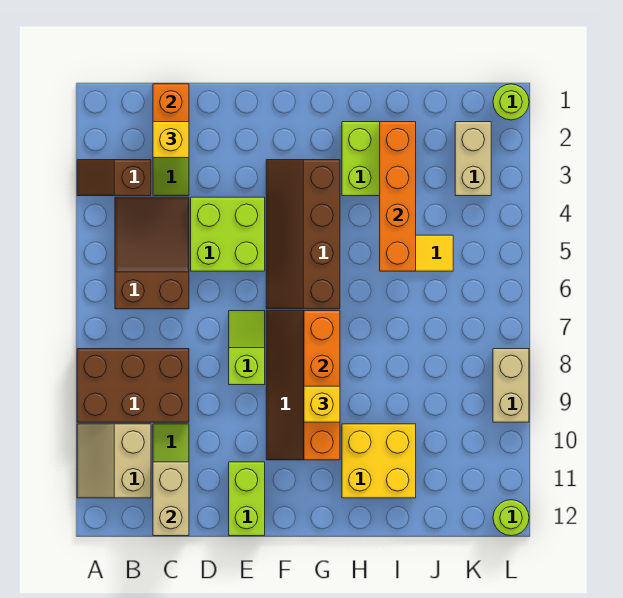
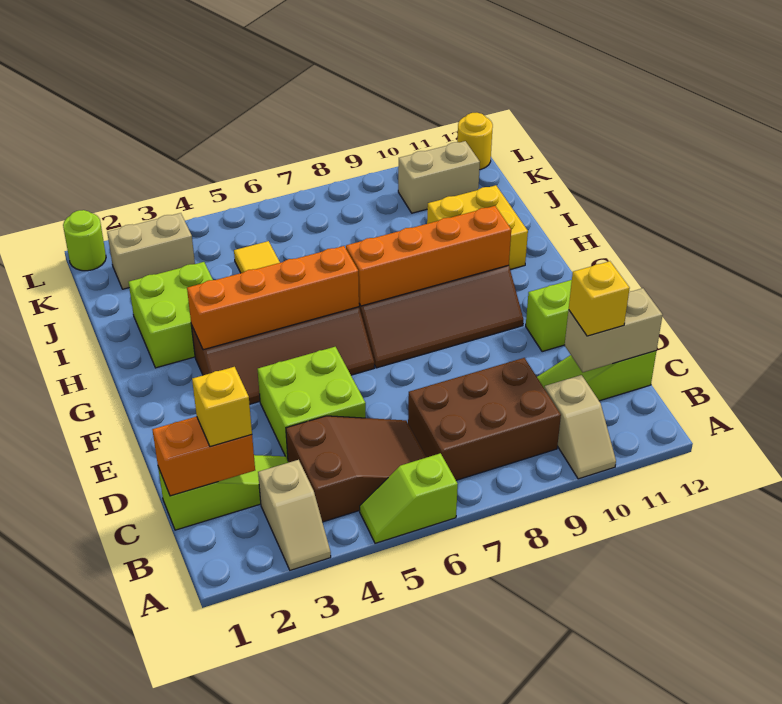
brown slope A3:B3 level 1 top B -> tan slope A3:B3 level 1 top B
brown brick A8:C9 level 1 -> brown brick B7:C9 level 1
tan slope A10:B11 level 1 top B -> tan slope A10:B10 level 1 top B
brown slope B4:C6 level 1 top 6 -> brown slope B4:C6 level 1 top 4
lime slope E7:E8 level 1 top 8 -> lime slope A5:A6 level 1 top 6
yellow brick G9 level 3 -> yellow brick C11 level 3
orange brick I2:I5 level 2 -> orange brick G3:G6 level 2
tan brick L8:L9 level 1 -> tan brick K10:K11 level 1
lime round brick L12 level 1 -> yellow round brick L12 level 1

